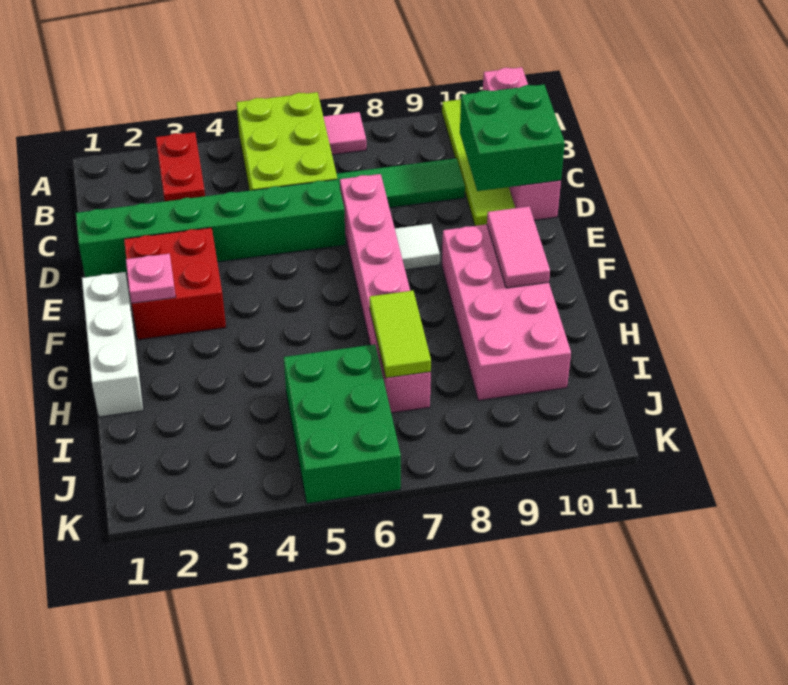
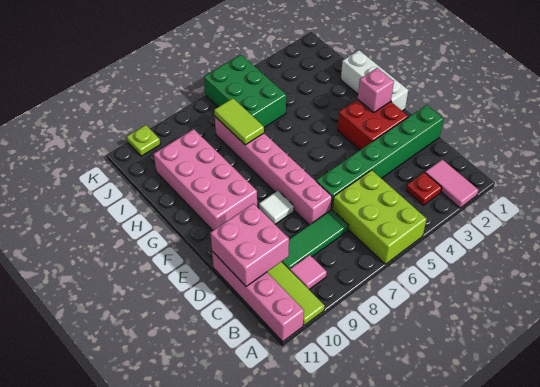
red plate A3:B3 level 1 -> red plate B3 level 1
pink tile A7 level 1 -> pink tile B9 level 1
green brick C10:D11 level 2 -> pink brick C10:D11 level 2
pink plate F2 level 2 -> pink brick F2 level 2
pink tile F10:G10 level 2 -> pink tile A2:B2 level 1
none -> lime plate K10 level 1

